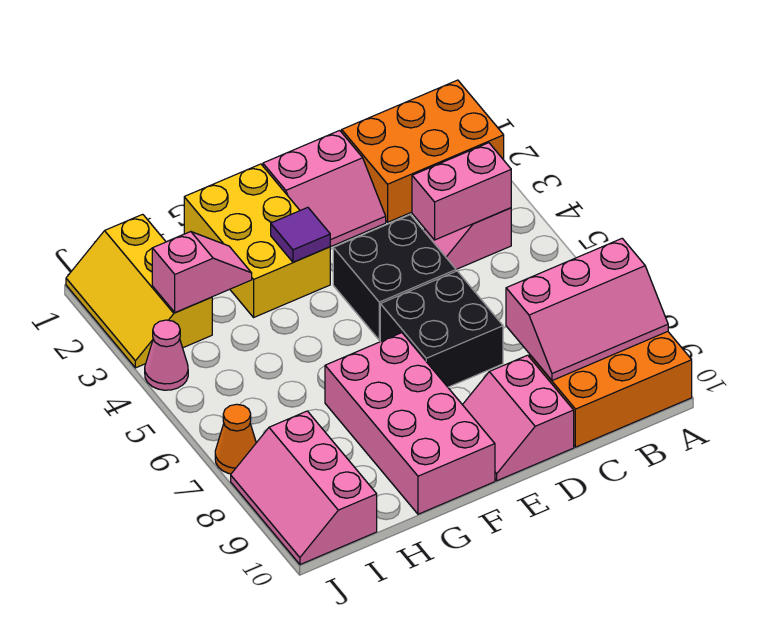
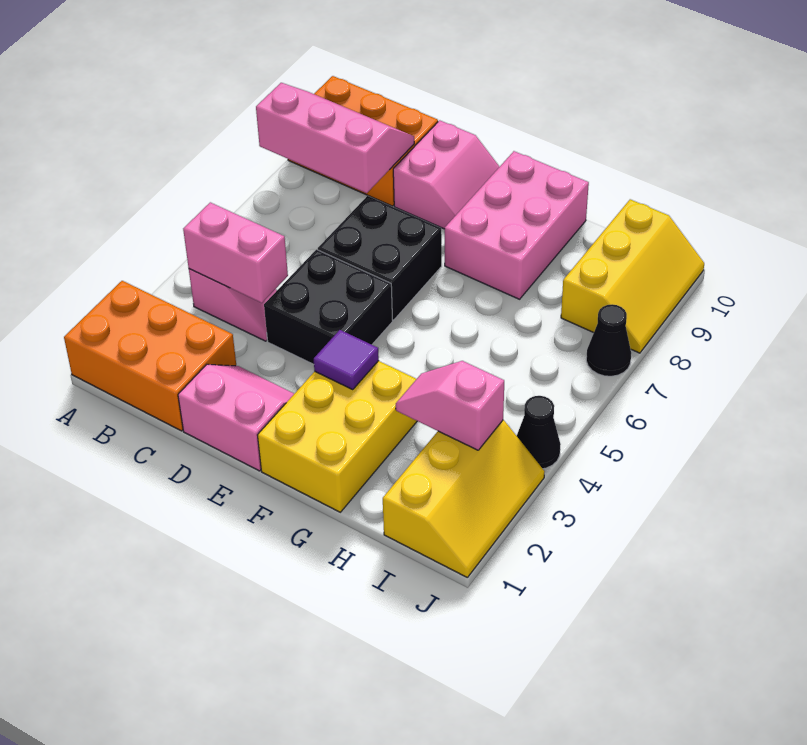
pink brick F7:G10 level 1 -> pink brick F8:G10 level 1
pink slope I8:J10 level 1 top I -> yellow slope I8:J10 level 1 top I
pink cone J4 level 1 -> black cone J4 level 1
orange cone J7 level 1 -> black cone J7 level 1

